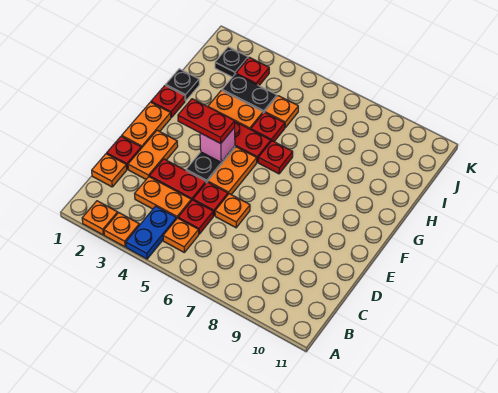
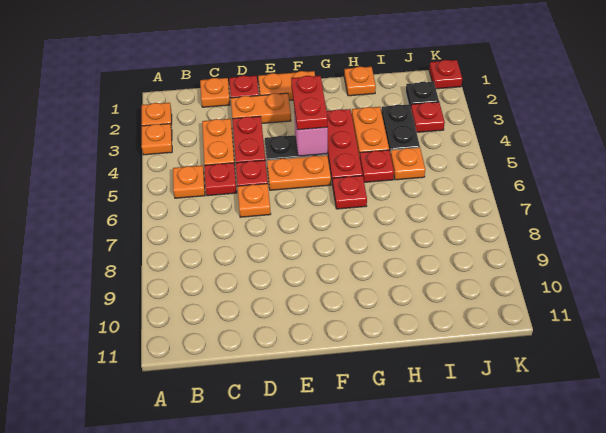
blue plate A4:B4 level 1 -> none
red plate G1 level 1 -> red plate K1 level 1
black plate H1 level 1 -> orange plate H1 level 1

